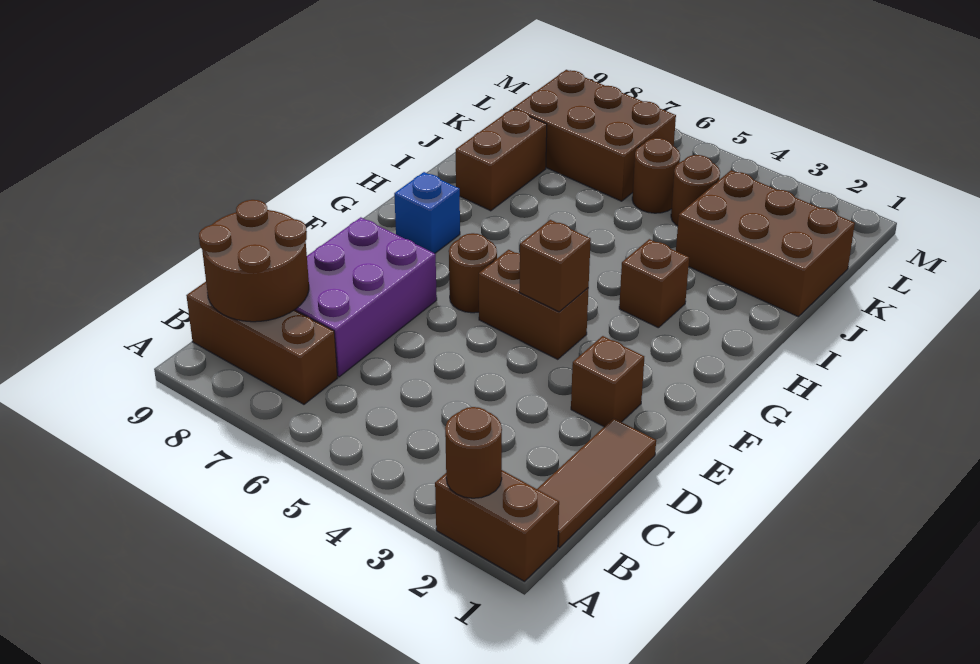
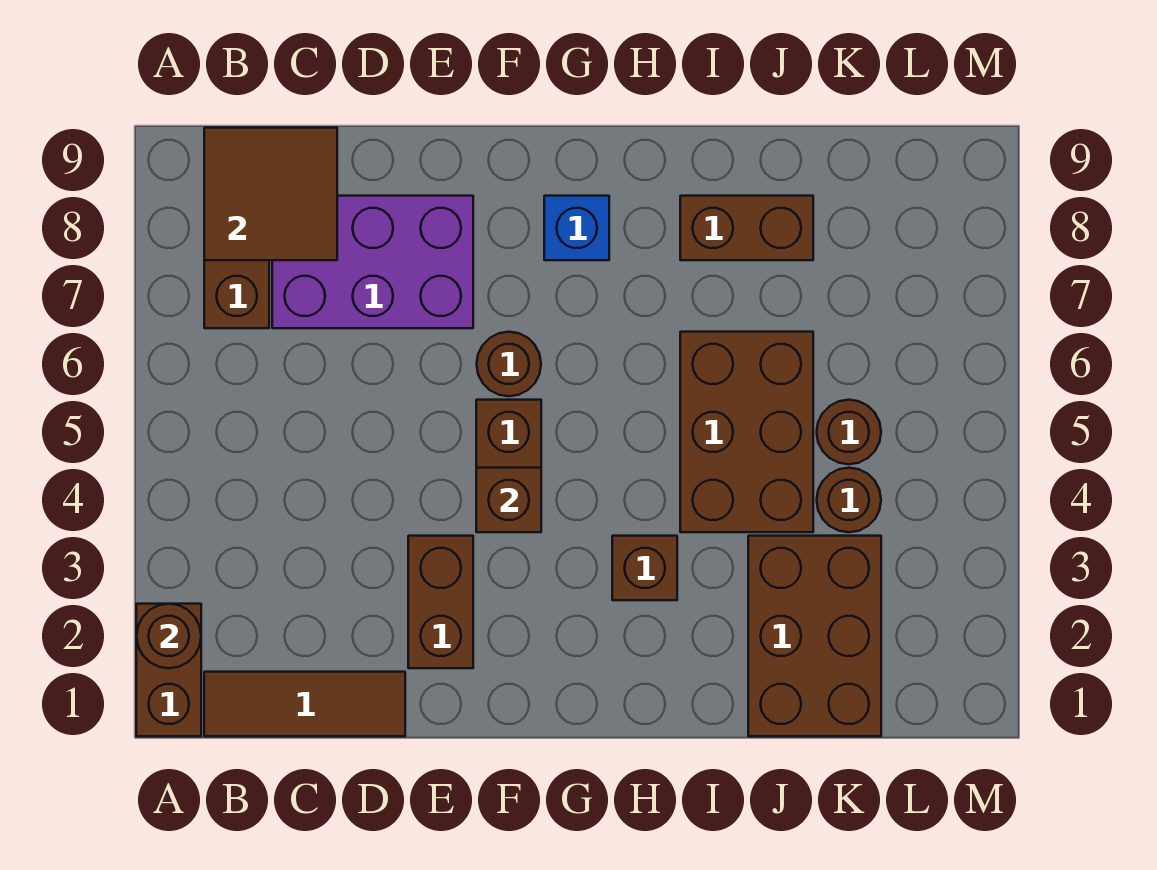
brown round brick B8:C9 level 2 -> brown tile B8:C9 level 2
brown brick E2 level 1 -> brown brick E2:E3 level 1
brown brick K6:L8 level 1 -> brown brick I4:J6 level 1

